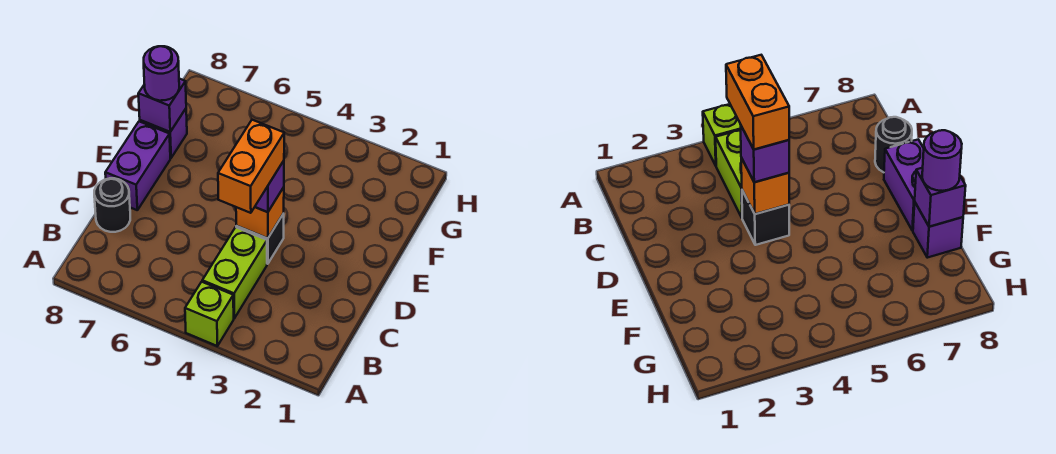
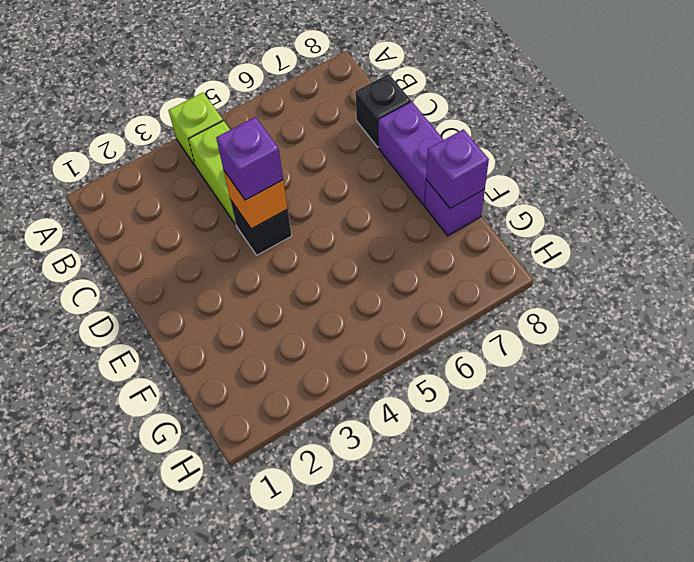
orange brick C4:D4 level 4 -> none
black round brick C8 level 1 -> black brick C8 level 1
purple round brick F8 level 3 -> none

